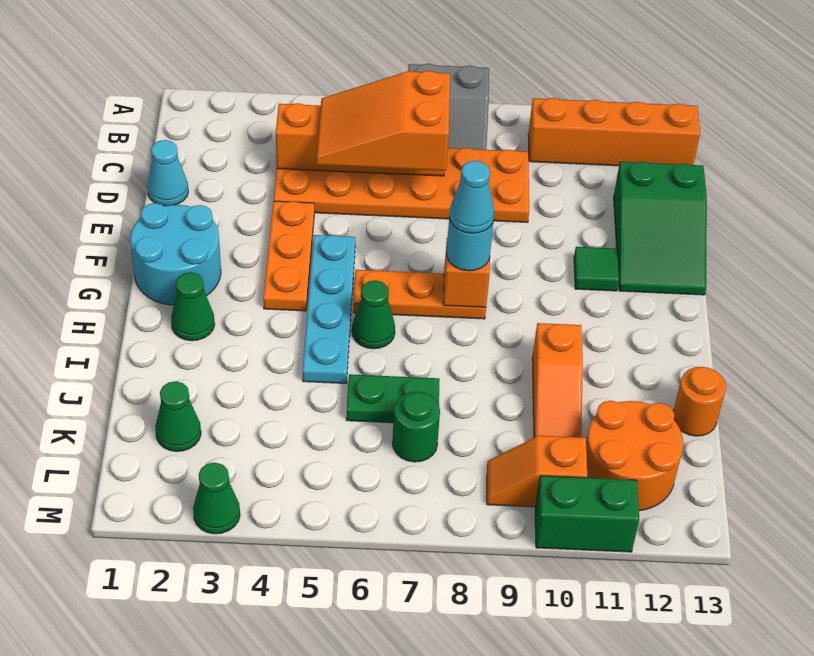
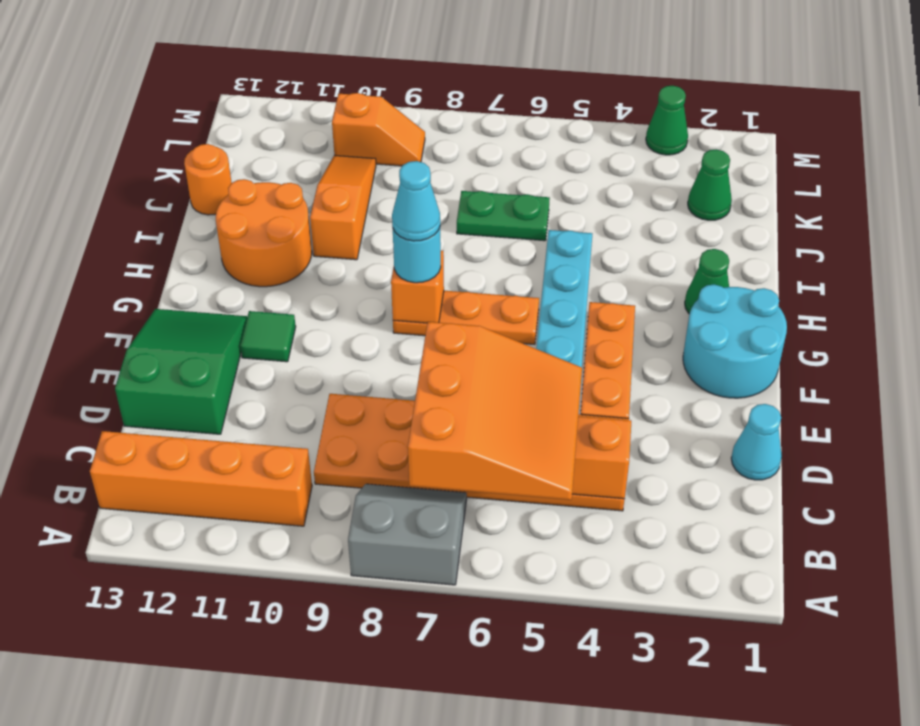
orange slope C5:D7 level 3 top 7 -> orange slope B5:D7 level 3 top 7
green cone H6 level 1 -> none
green round brick K7 level 1 -> none
orange round brick K11:L12 level 1 -> orange round brick H11:I12 level 1
green brick M10:M11 level 1 -> none

